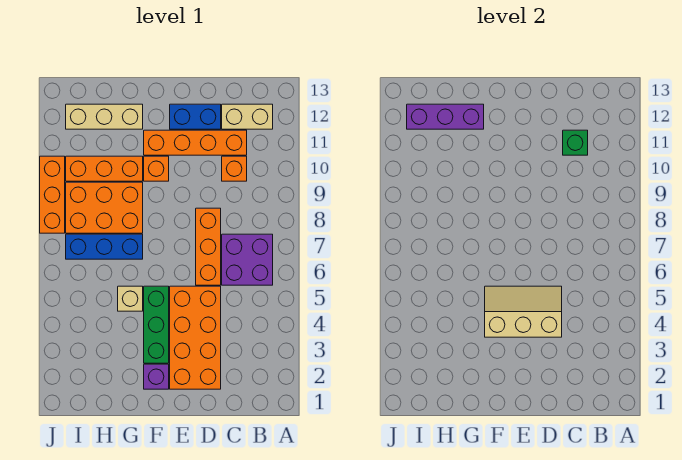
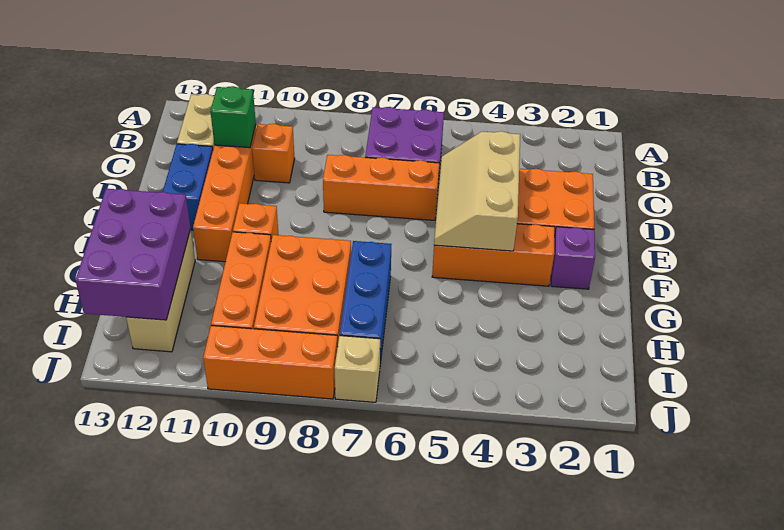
green brick F3:F5 level 1 -> orange brick F3:F5 level 1
tan brick G5 level 1 -> tan brick J7 level 1
purple brick G12:I12 level 2 -> purple brick G12:I13 level 2

